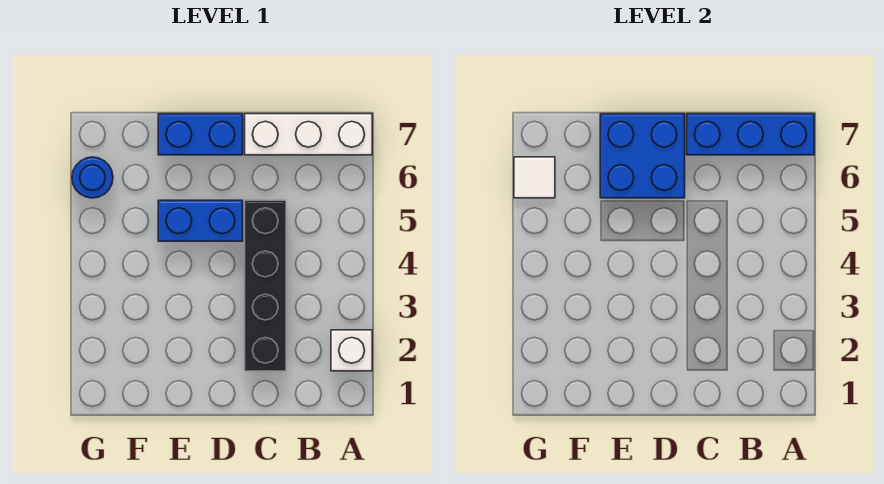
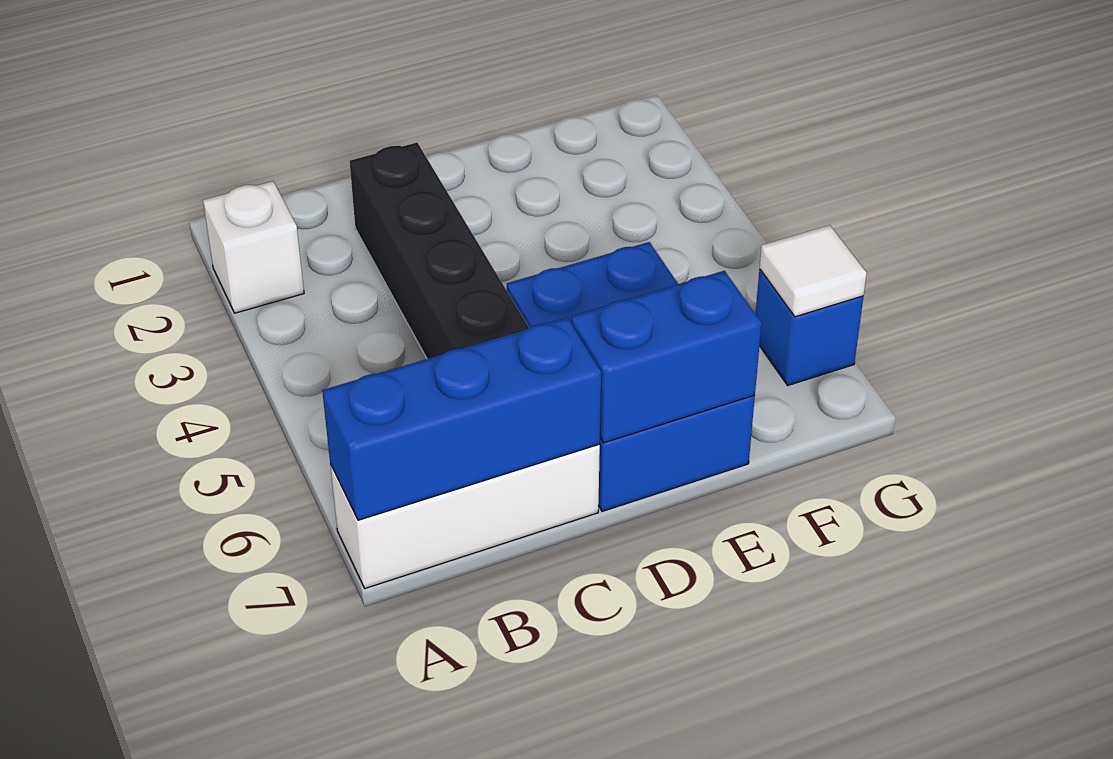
blue brick D6:E7 level 2 -> blue brick D7:E7 level 2
blue round brick G6 level 1 -> blue brick G6 level 1

